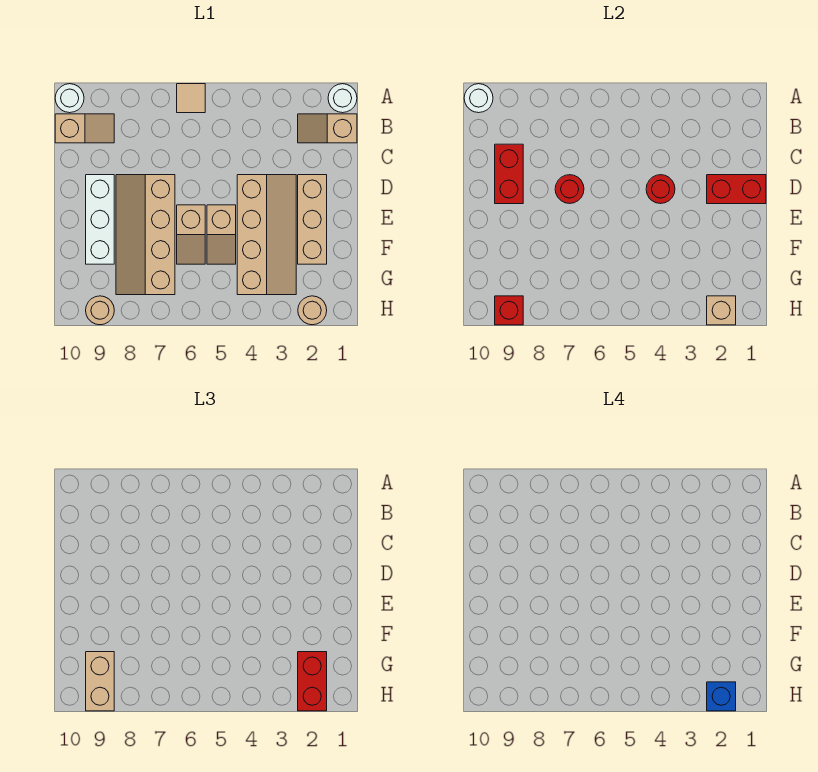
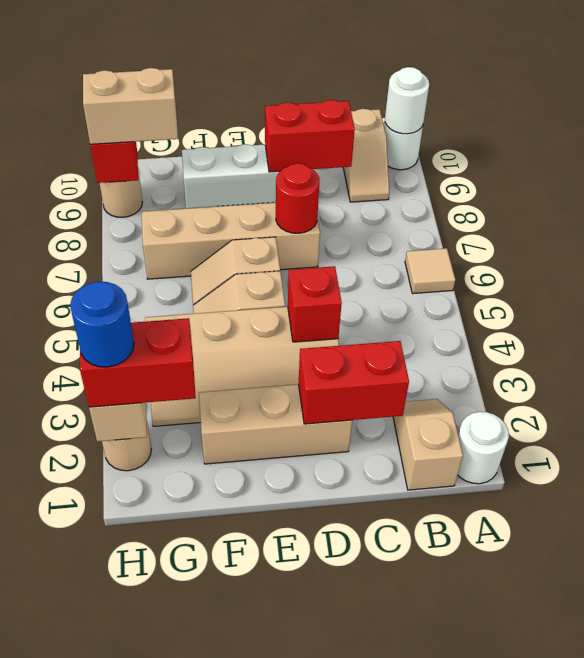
red brick D1:D2 level 2 -> red brick C2:D2 level 2
red round brick D4 level 2 -> red brick D4 level 2
blue brick H2 level 4 -> blue round brick H2 level 4

